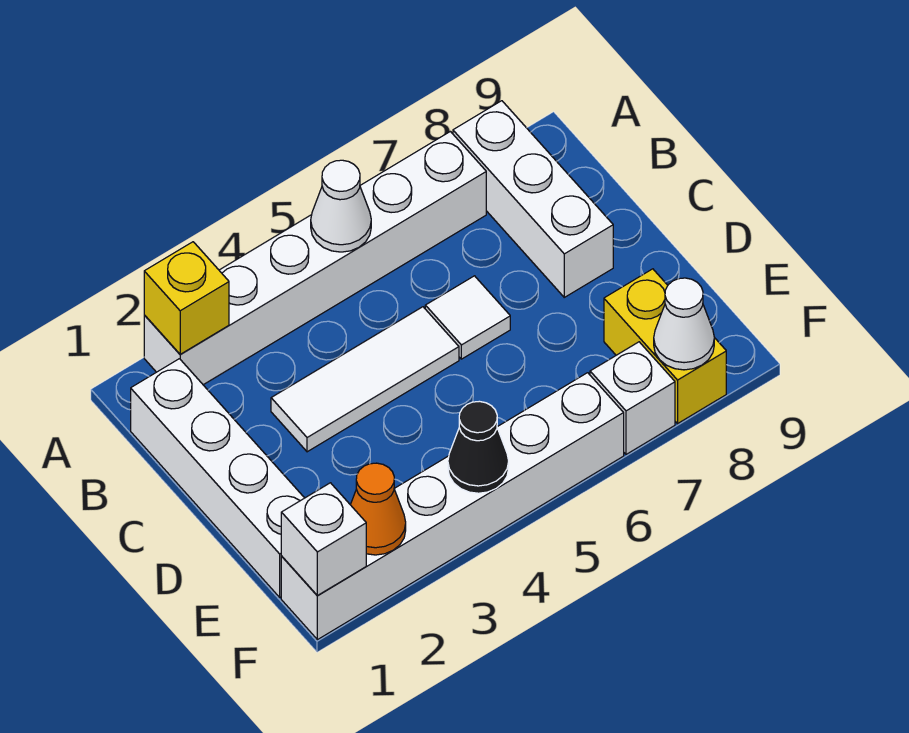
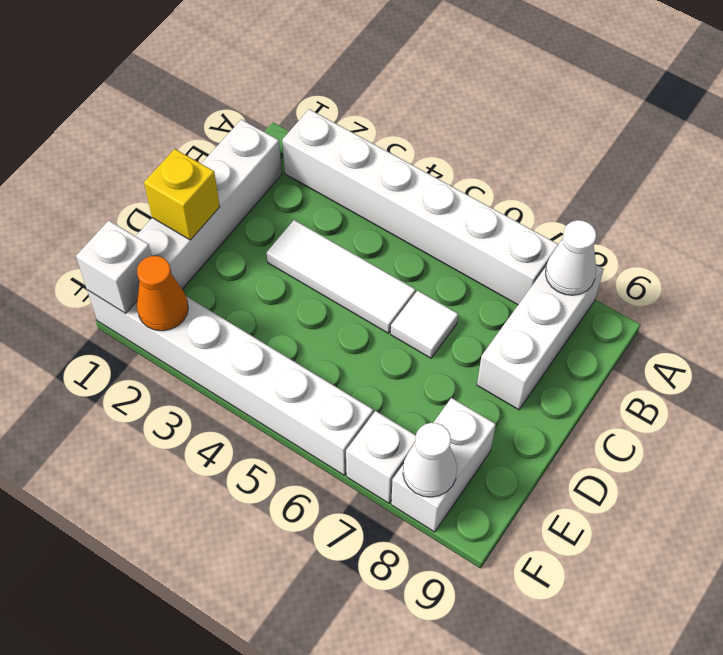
yellow brick A2 level 2 -> yellow brick D1 level 2
white cone A5 level 2 -> white cone A8 level 2
yellow brick E8:F8 level 1 -> white brick E8:F8 level 1
black cone F4 level 2 -> none

